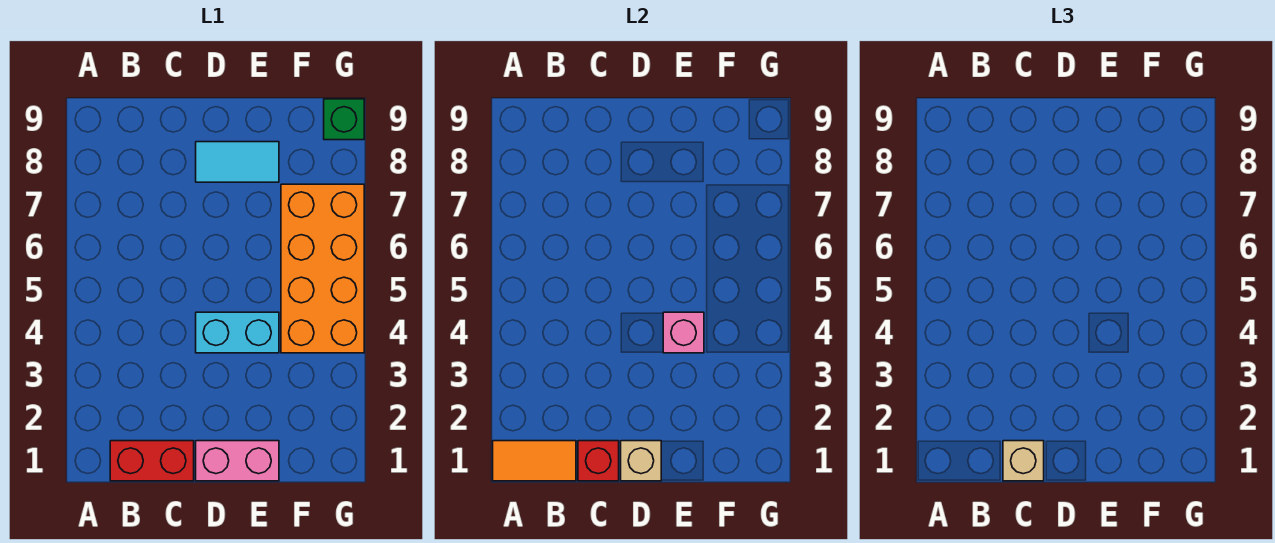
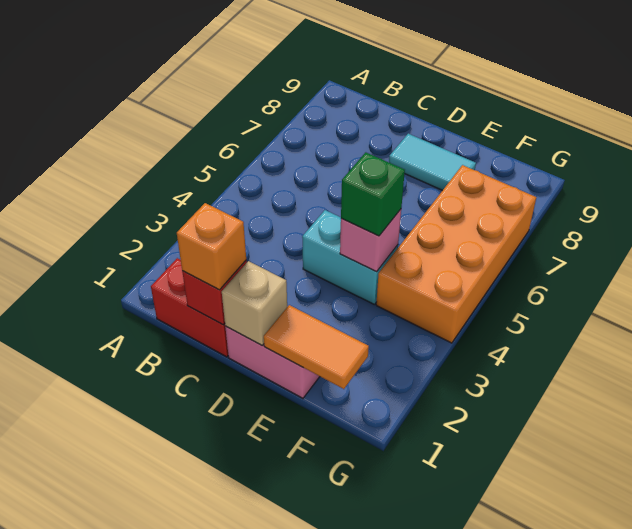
orange tile A1:B1 level 2 -> orange tile E1:F1 level 2
tan brick C1 level 3 -> orange brick C1 level 3
green brick G9 level 1 -> green brick E4 level 3

